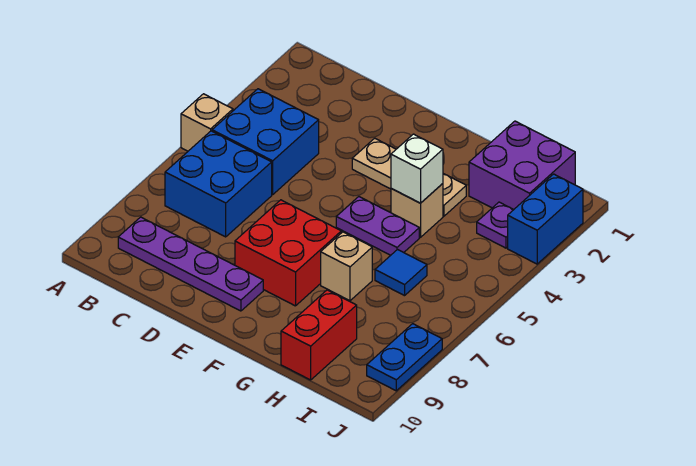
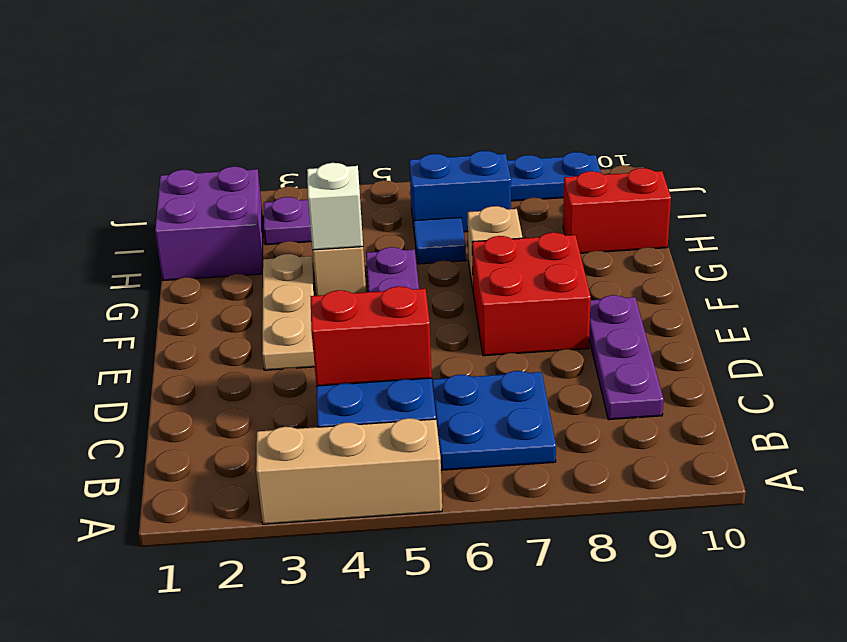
tan brick A5 level 1 -> tan brick A3:A5 level 1
blue brick B6:C7 level 1 -> blue plate B6:C7 level 1
purple plate B9:E9 level 1 -> purple plate C9:E9 level 1
none -> red brick C4:C5 level 2
blue brick J2:J3 level 1 -> blue brick I6:I7 level 1

